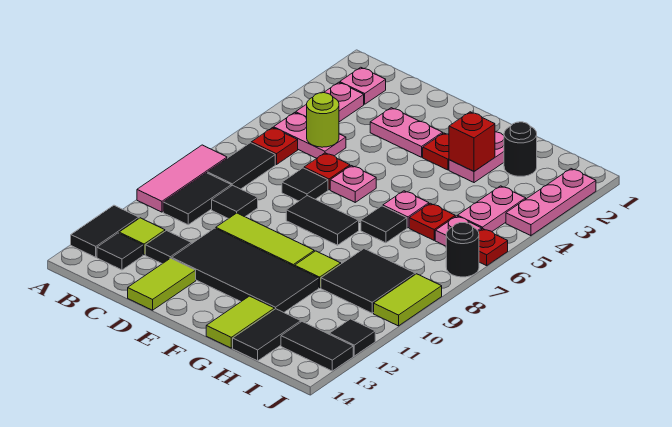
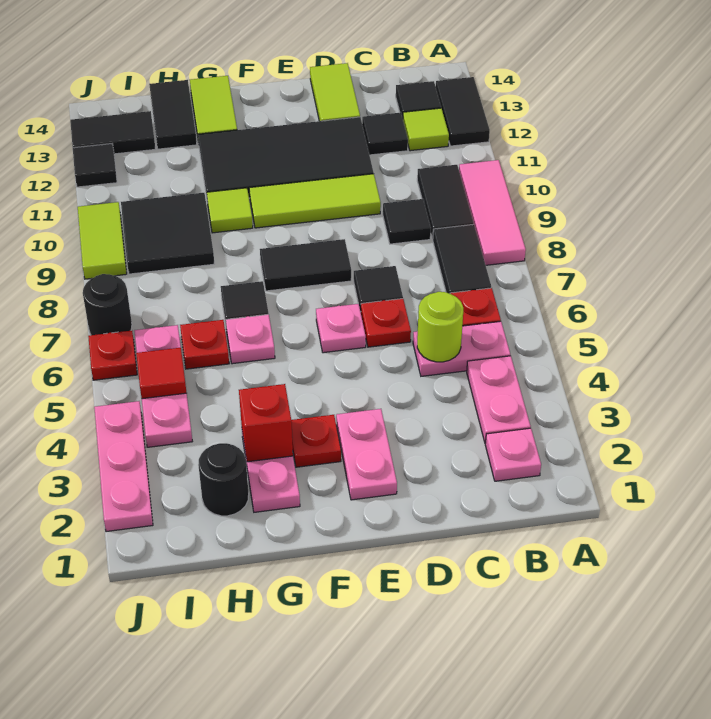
pink plate D3:E3 level 1 -> pink plate E2:E3 level 1
none -> red tile I5 level 2

